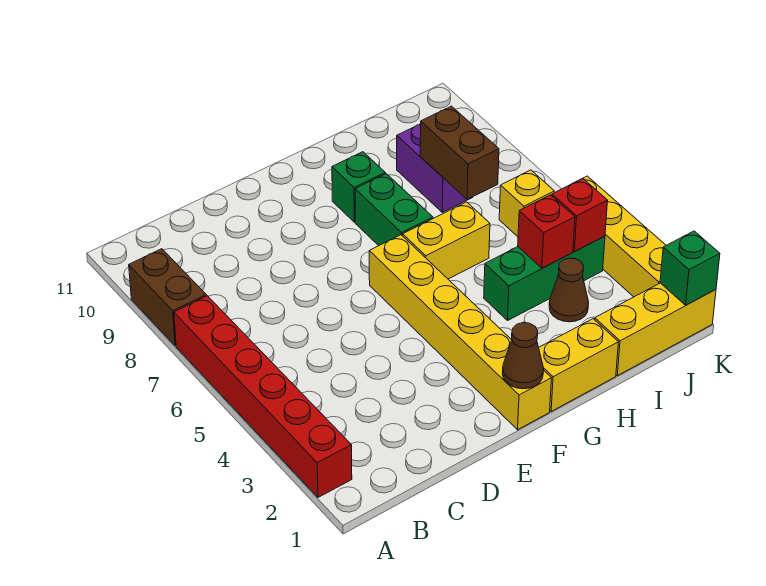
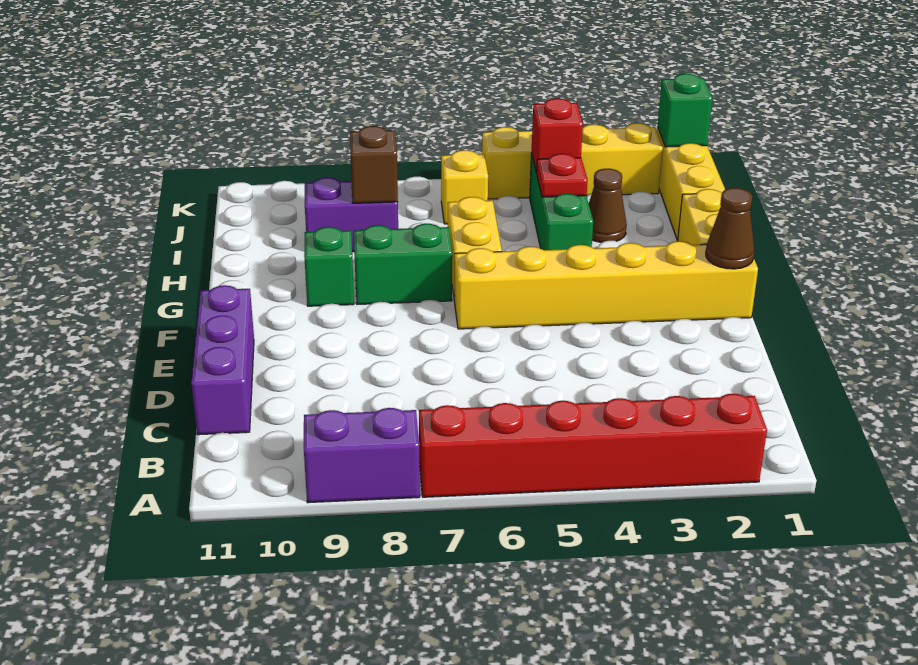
brown brick A8:A9 level 1 -> purple brick A8:A9 level 1
none -> purple brick C11:E11 level 1
red brick I4 level 2 -> red plate I4 level 2
brown brick I7:I8 level 2 -> brown brick I8 level 2

